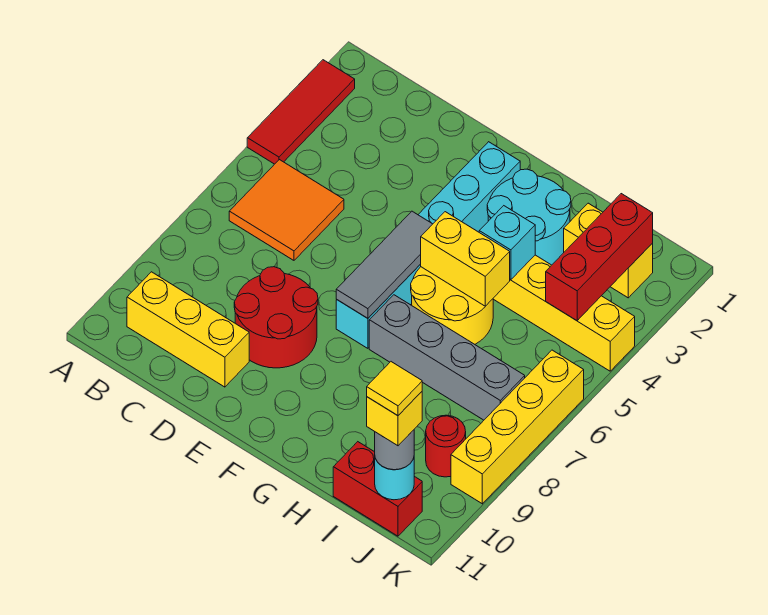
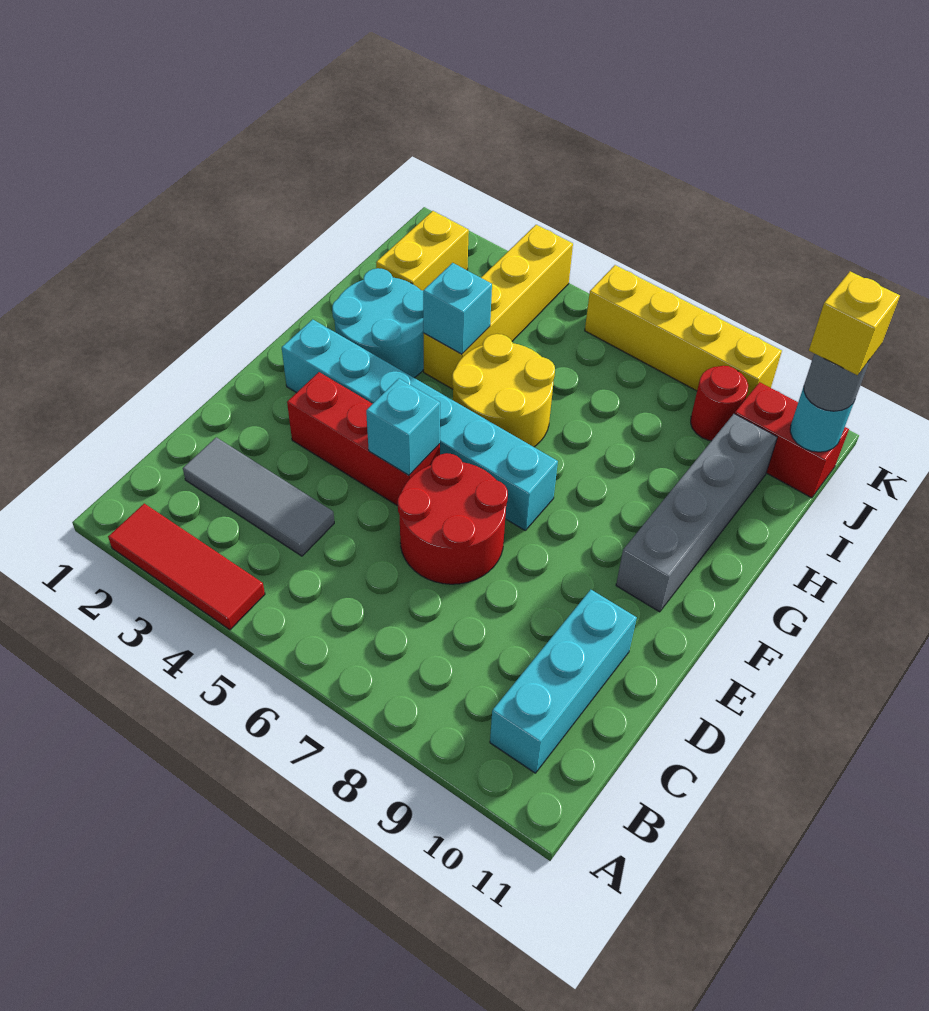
orange tile B5:C6 level 1 -> none
yellow brick B10:D10 level 1 -> cyan brick B10:D10 level 1
red round brick D8:E9 level 1 -> red round brick D6:E7 level 1
none -> cyan brick E5 level 2
grey tile F5:F7 level 2 -> grey tile C2:C4 level 1
yellow brick G5:H5 level 2 -> none
grey brick G7:J7 level 1 -> grey brick F10:I10 level 1
red brick I11:J11 level 1 -> red brick J10:J11 level 1
red brick J2:J4 level 2 -> red brick E3:E5 level 1
yellow tile J11 level 5 -> none

